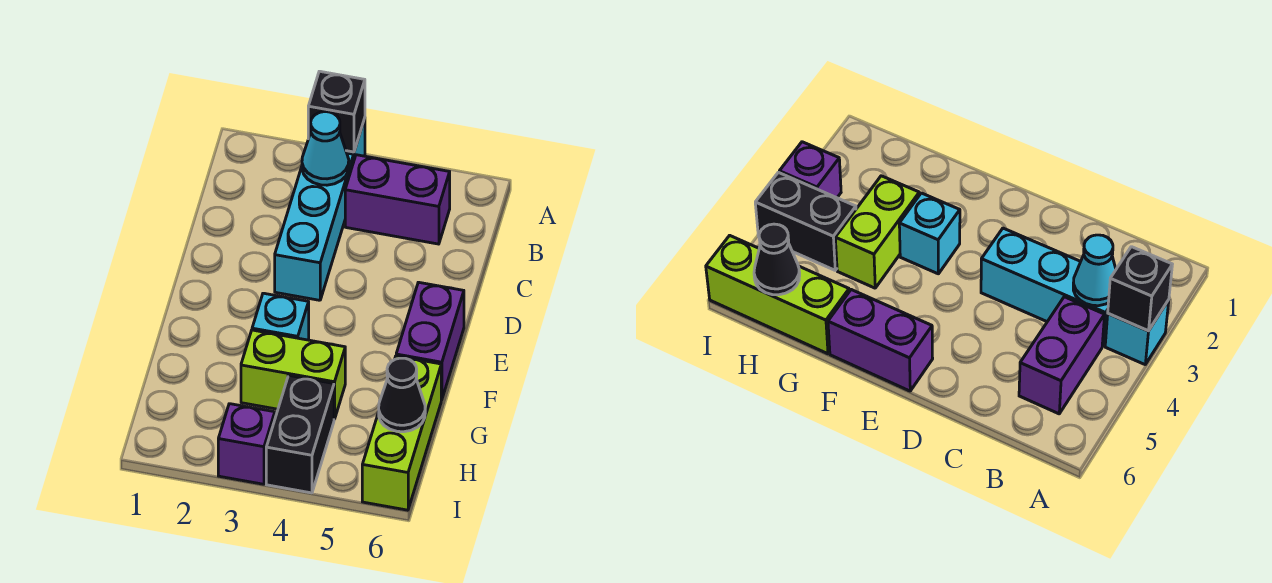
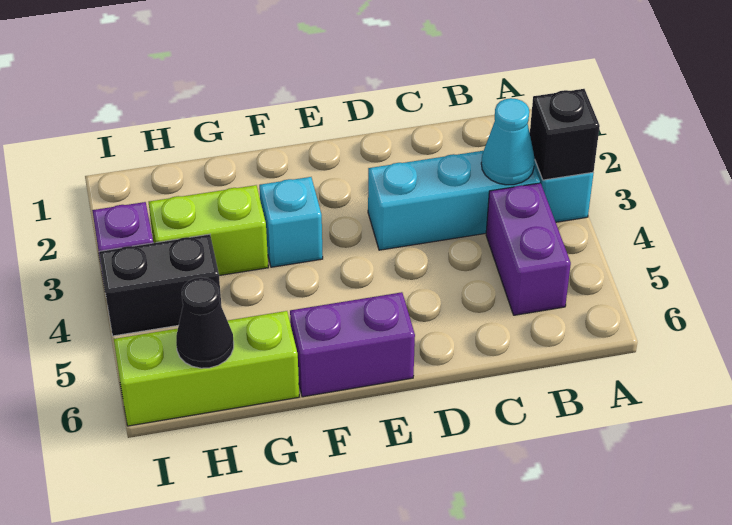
lime brick G3:G4 level 1 -> lime brick G3:H3 level 1

